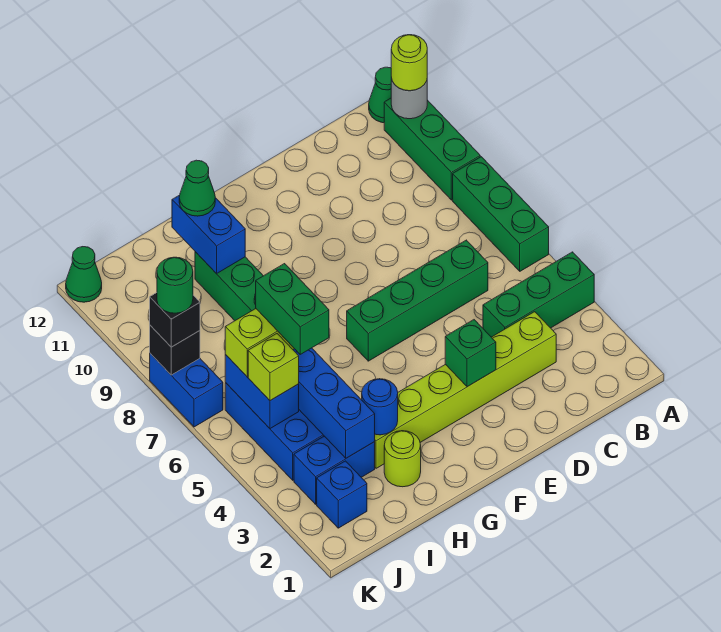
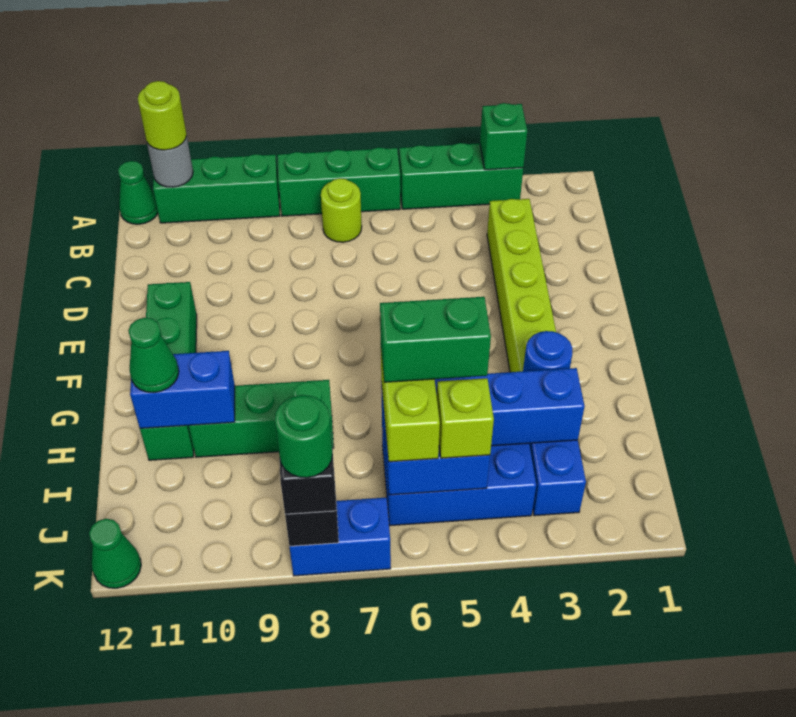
green brick A4:C4 level 1 -> green brick A3:A5 level 1
green brick C6:F6 level 1 -> green brick E11:H11 level 1
green brick E3 level 2 -> green brick A3 level 2
lime round brick H2 level 1 -> lime round brick B7 level 1
blue brick J2 level 1 -> none

